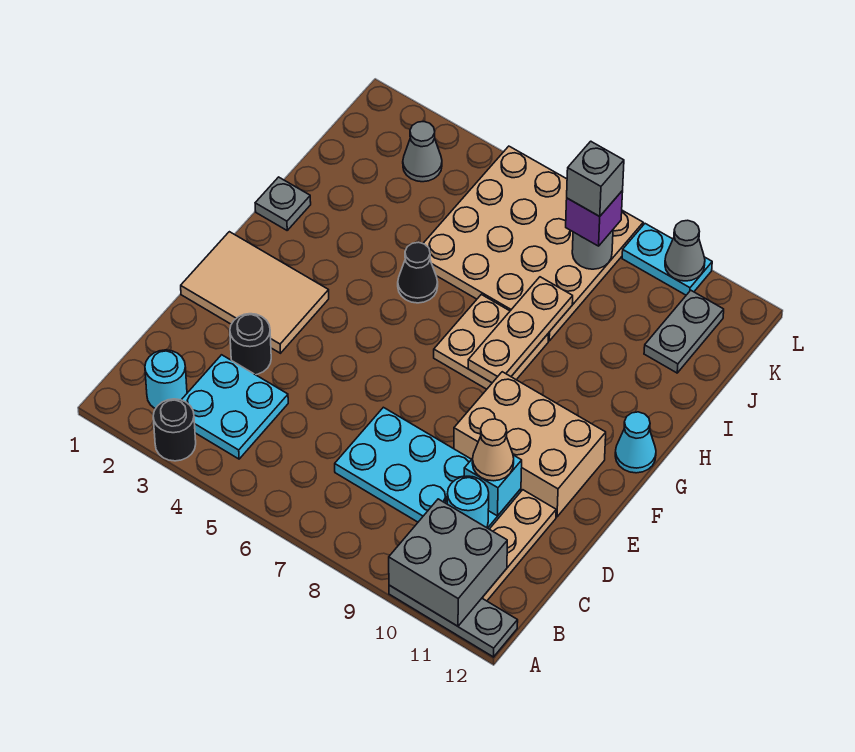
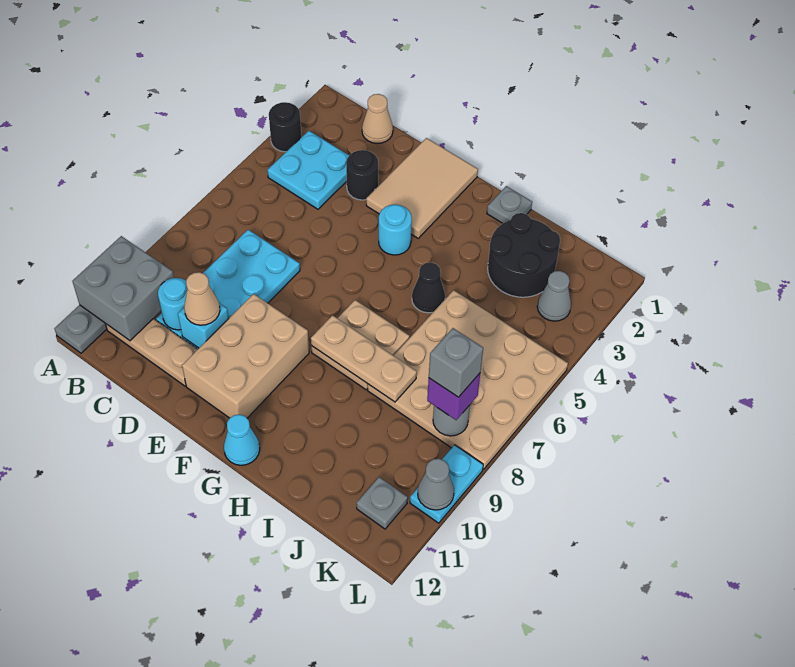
cyan round brick B2 level 1 -> cyan round brick F4 level 1
none -> tan cone C1 level 1
none -> black round brick I2:J3 level 1
grey plate J11:K11 level 1 -> grey plate K11 level 1

